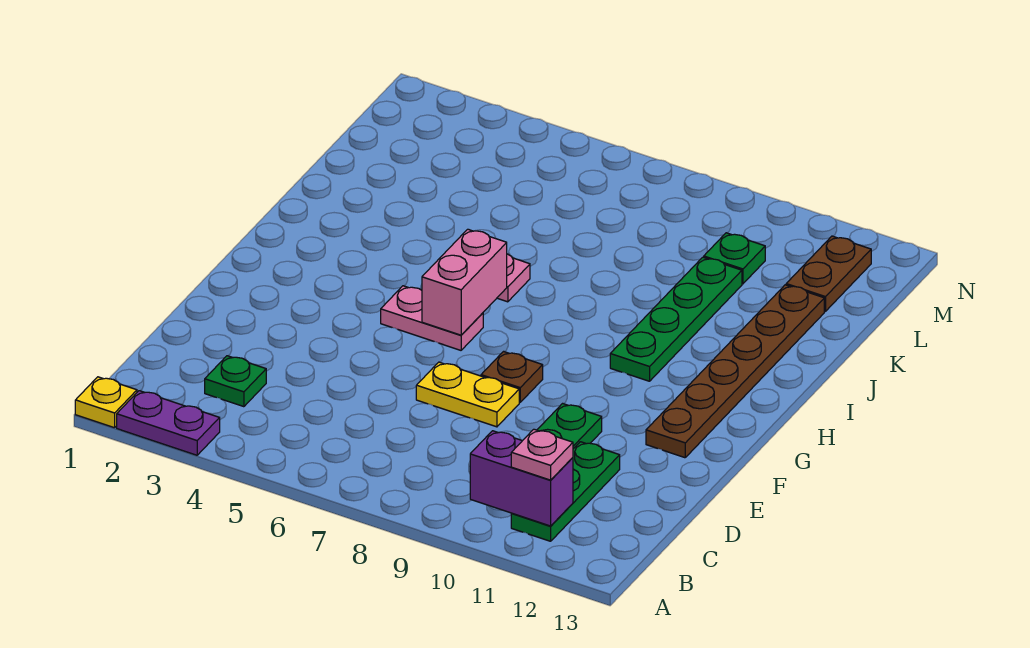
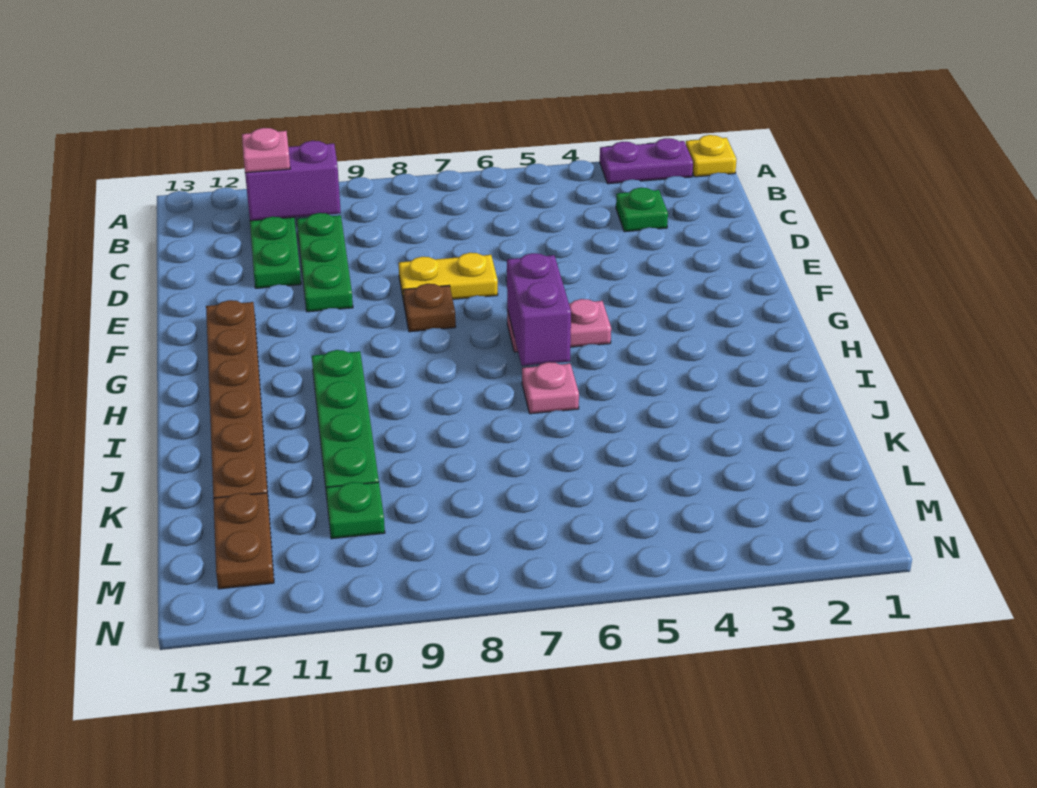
pink brick G6:H6 level 2 -> purple brick G6:H6 level 2

